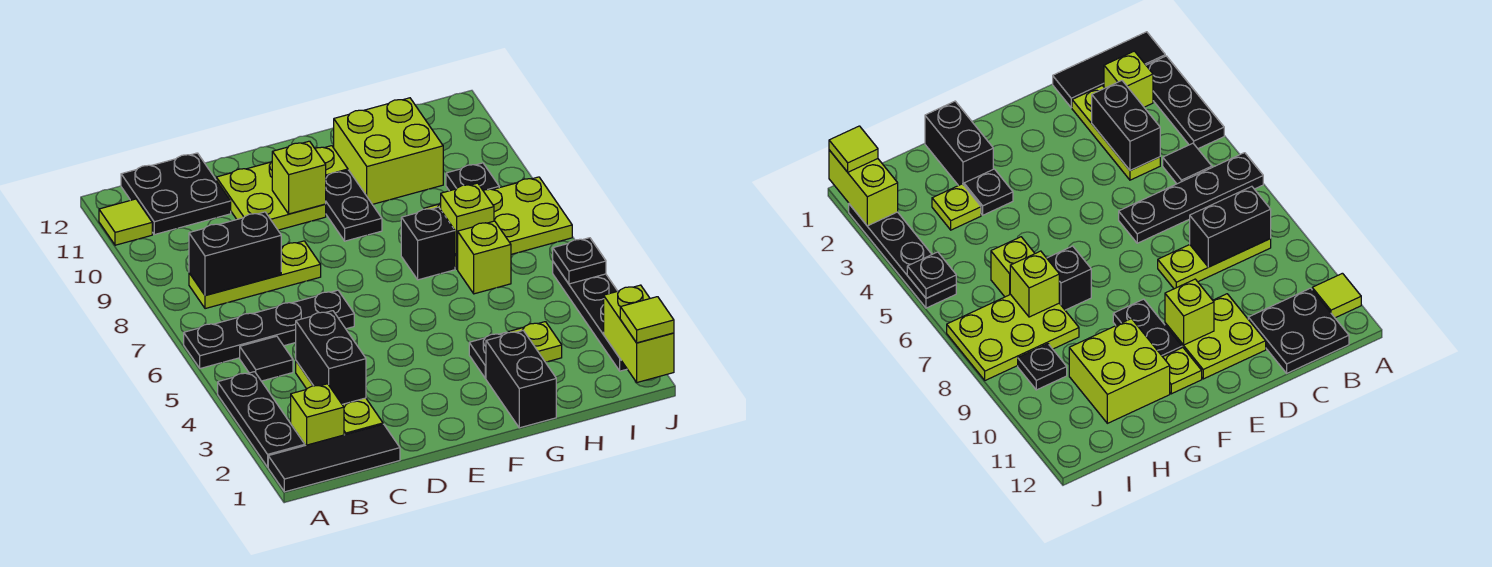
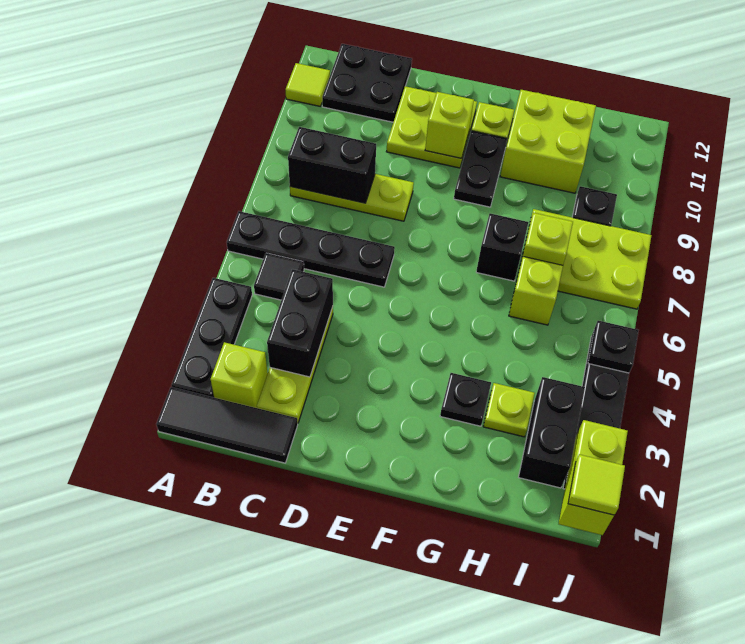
black brick G1:G2 level 1 -> black brick I2:I3 level 1

